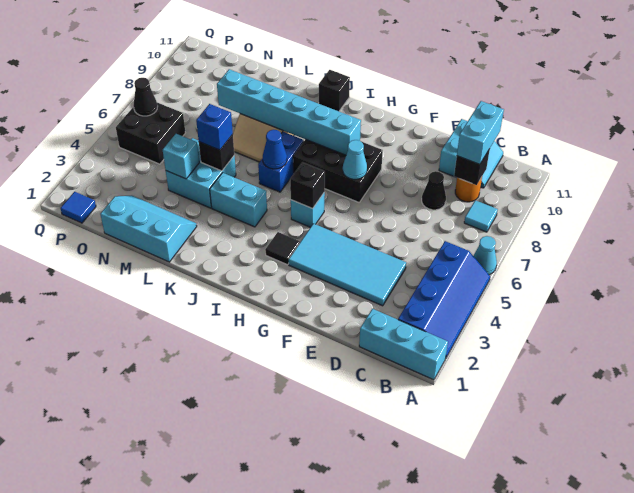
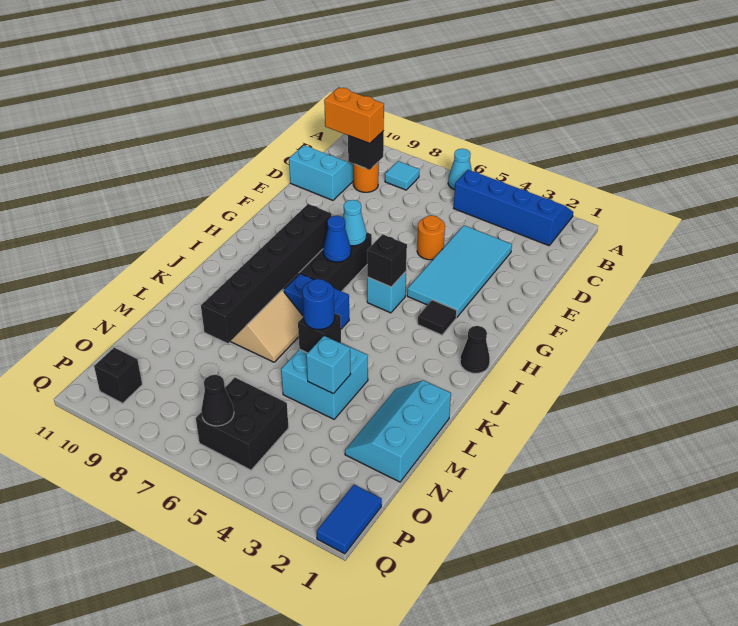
cyan brick A1:C1 level 1 -> none
cyan brick C9:C10 level 3 -> orange brick C9:C10 level 3
black cone D8 level 1 -> black cone I1 level 1
none -> orange round brick E5 level 1
cyan brick H8:M8 level 2 -> black brick H8:M8 level 2
cyan brick J4:K4 level 1 -> none
blue cone J6 level 2 -> blue cone H7 level 2
black brick J11 level 1 -> black brick P10 level 1
blue brick L5 level 3 -> blue round brick L5 level 3
blue tile P1 level 1 -> blue tile P1:Q1 level 1

